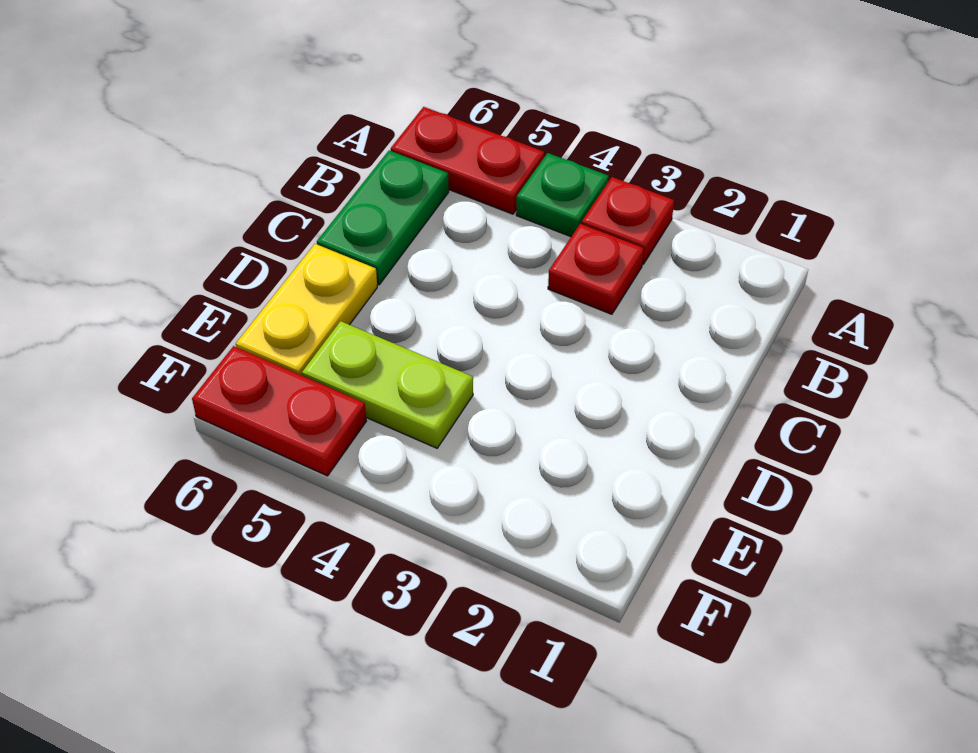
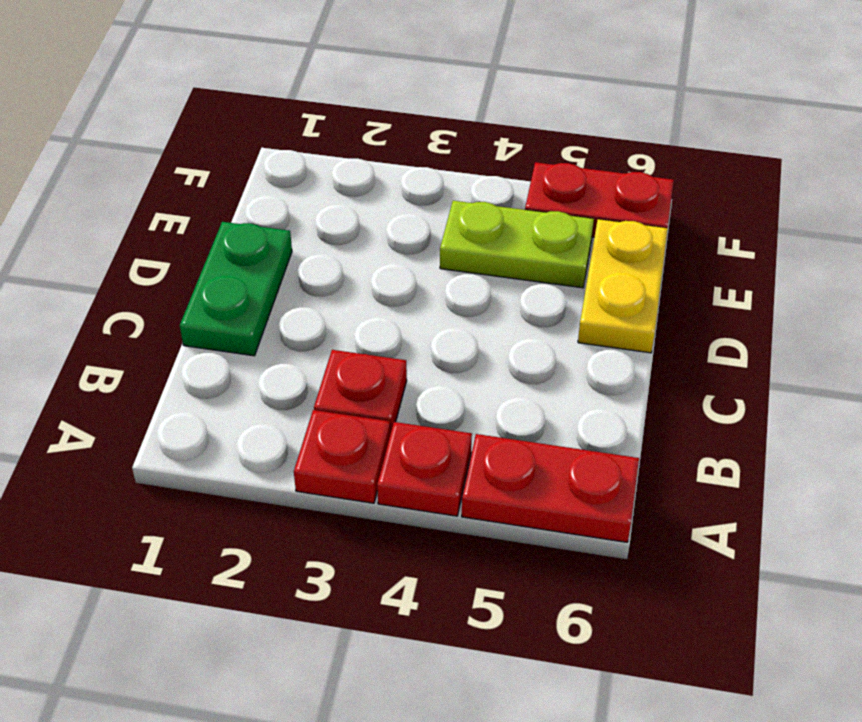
green plate A4 level 1 -> red plate A4 level 1
green plate B6:C6 level 1 -> green plate C1:D1 level 1

